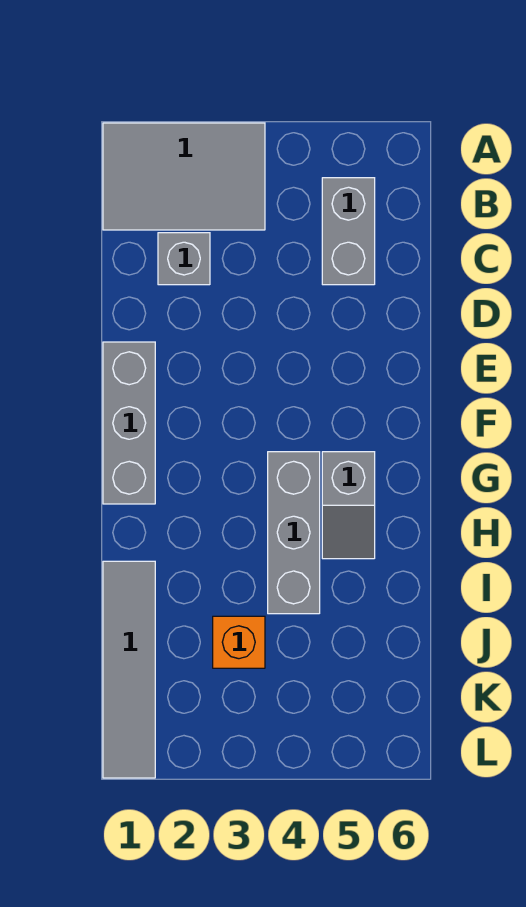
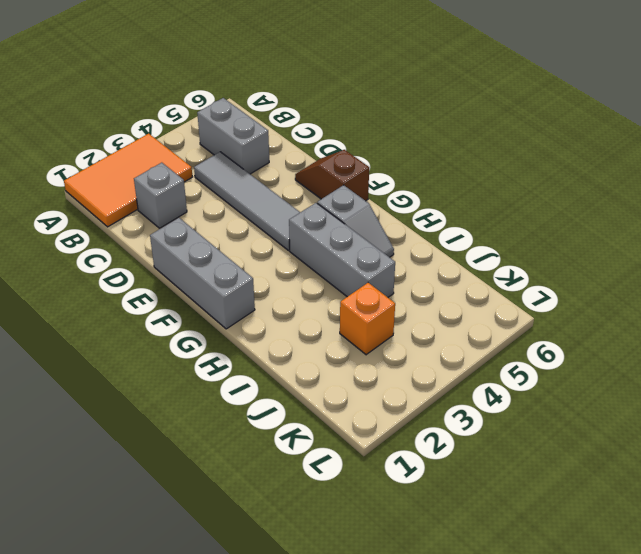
grey tile A1:B3 level 1 -> orange tile A1:B3 level 1
none -> brown slope E6:F6 level 1 top F
grey tile I1:L1 level 1 -> grey tile C4:F4 level 1

